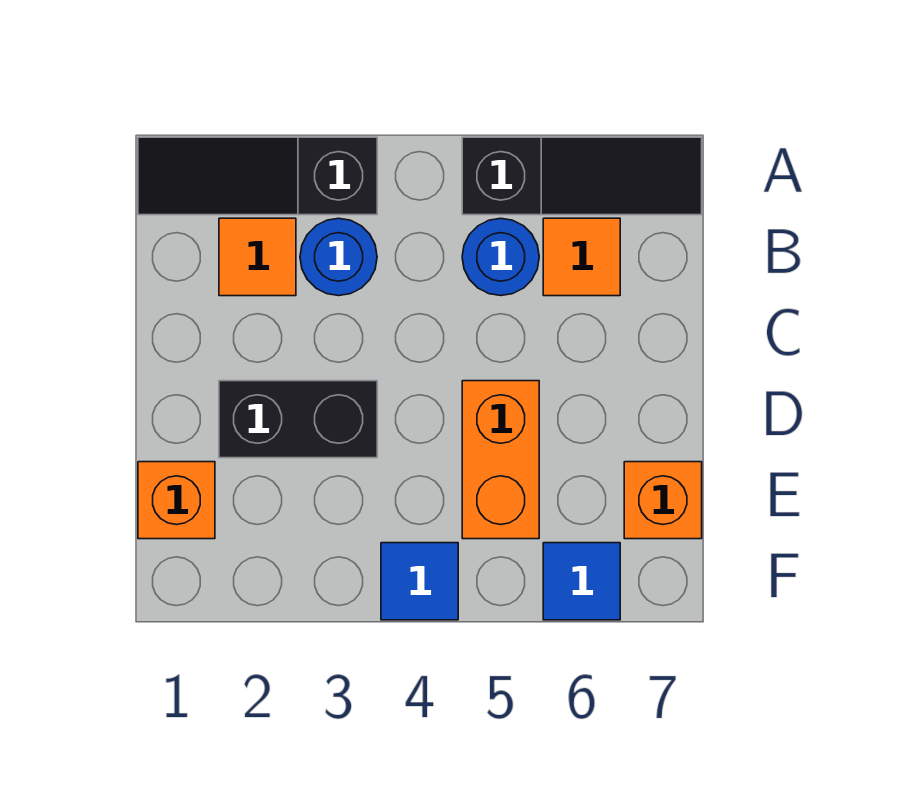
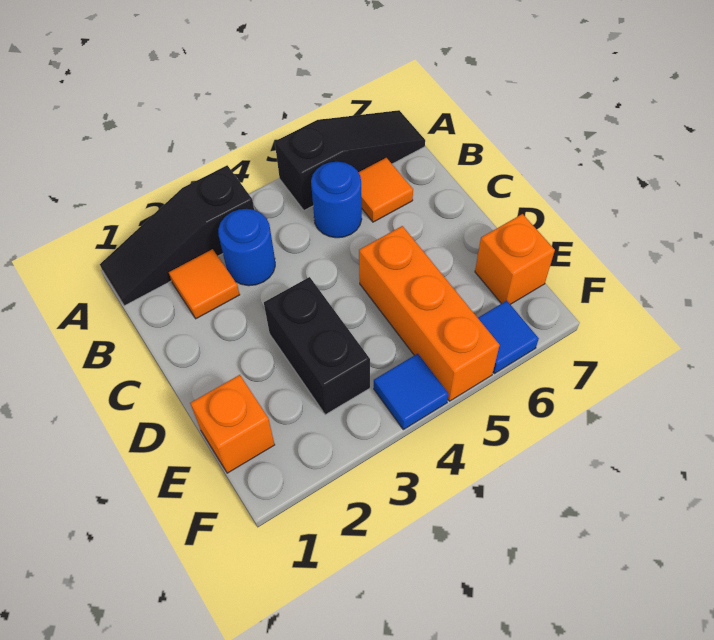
black brick D2:D3 level 1 -> black brick D3:E3 level 1
orange brick D5:E5 level 1 -> orange brick D5:F5 level 1

